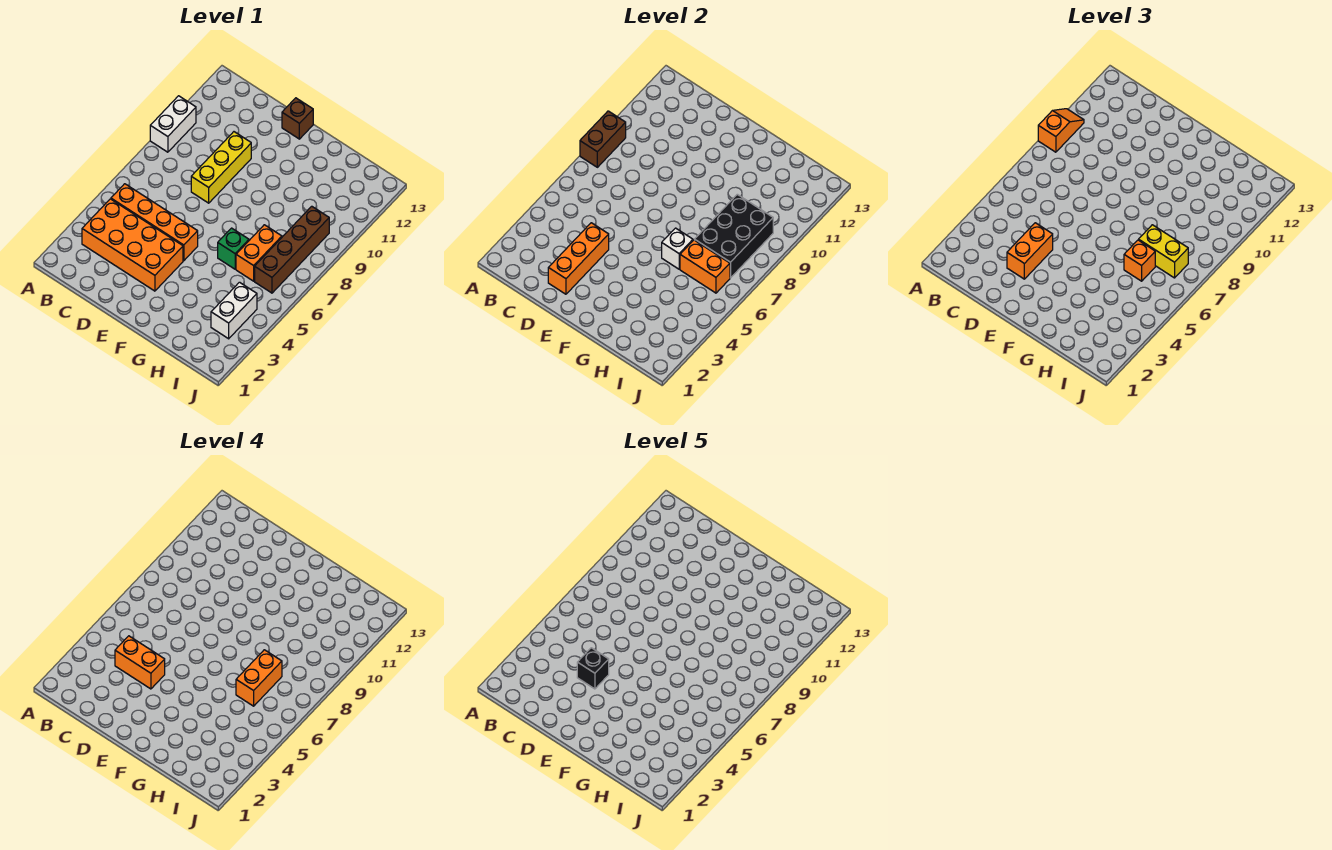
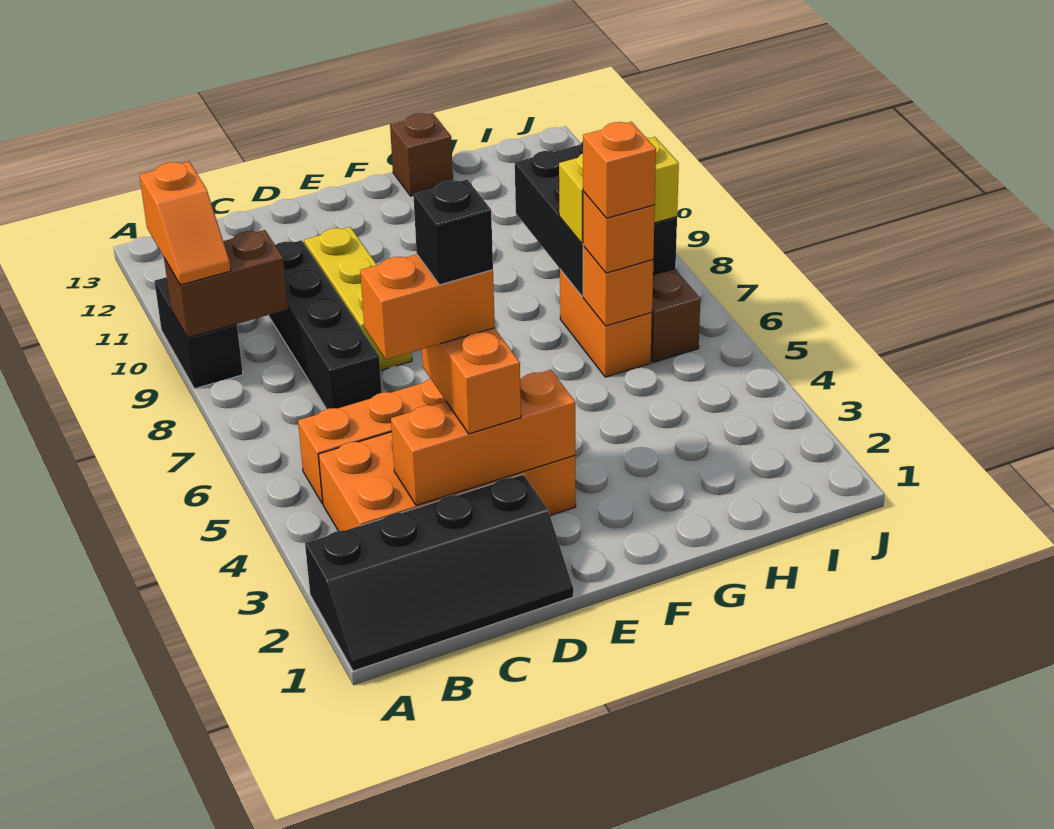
none -> black slope A1:D2 level 1 top 2
brown brick A8:A9 level 2 -> brown brick A9:B9 level 2
white brick A9:A10 level 1 -> black brick A9:A10 level 1
orange slope A9:A10 level 3 top 9 -> orange slope A9:A10 level 3 top 10
none -> black brick C7:C10 level 1
orange brick D2:D4 level 2 -> orange brick C3:E3 level 2
brown brick E13 level 1 -> brown brick G13 level 1
green brick G6 level 1 -> none
white brick G6 level 2 -> none
orange brick H6:I6 level 2 -> orange brick H6 level 2
orange brick H6:H7 level 4 -> orange brick H6 level 4
white brick I3:I4 level 1 -> none

